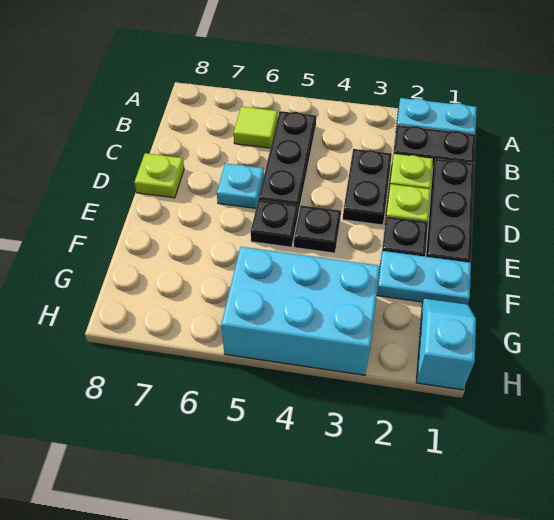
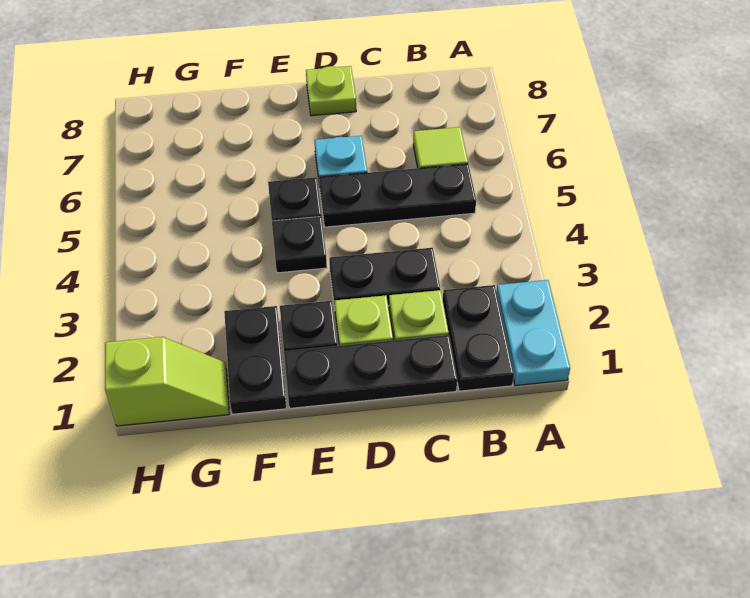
cyan plate F1:F2 level 1 -> black plate F1:F2 level 1
cyan slope G1:H1 level 1 top H -> lime slope G1:H1 level 1 top H
cyan brick G3:H5 level 1 -> none

